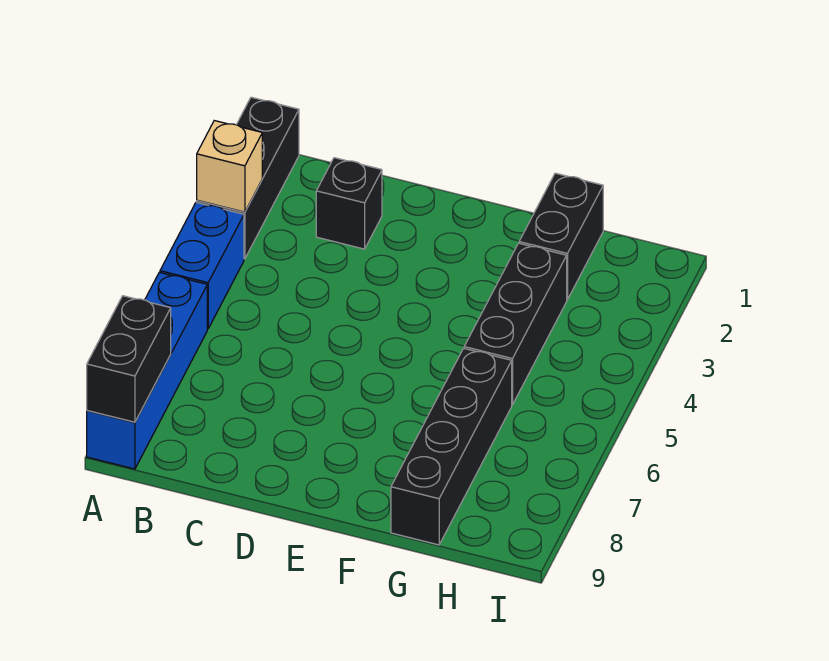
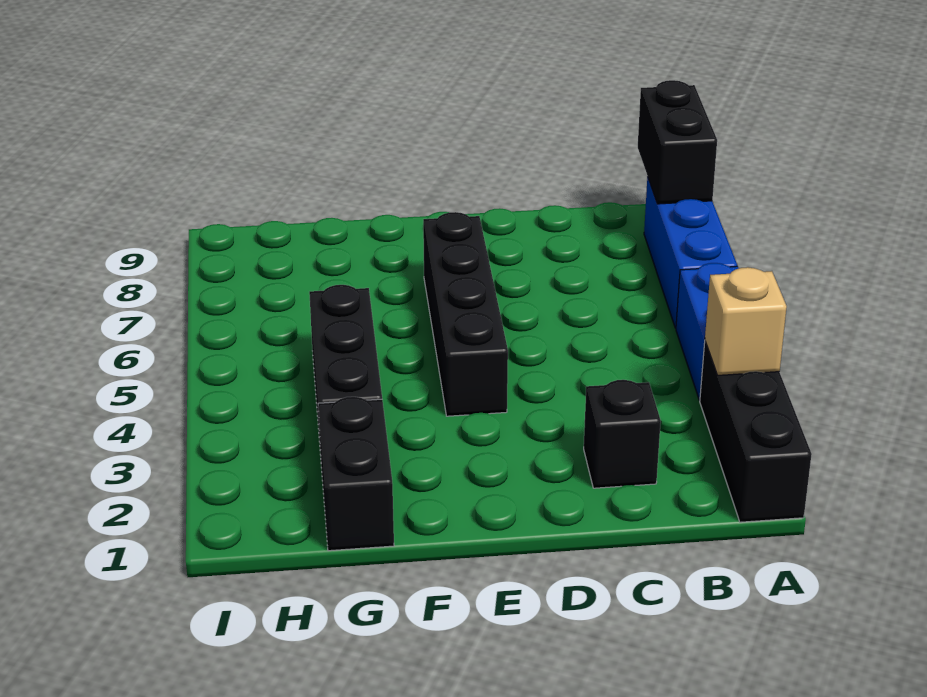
blue brick A6:A9 level 1 -> blue brick A6:A8 level 1
black brick G6:G9 level 1 -> black brick E4:E7 level 1

